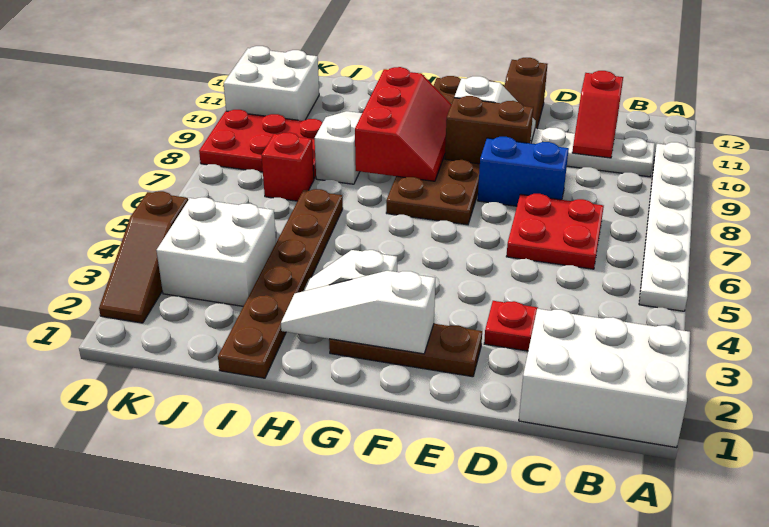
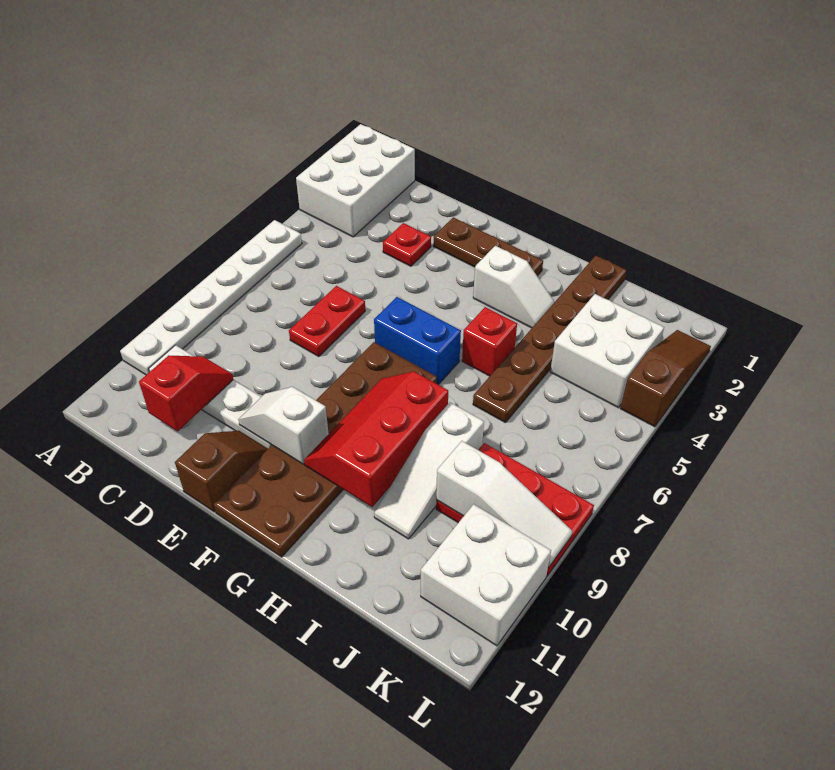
white brick A1:C2 level 1 -> white brick A1:B3 level 1
red plate C6:D7 level 1 -> red plate D6:D7 level 1
blue brick D8:E8 level 1 -> blue brick F6:G6 level 1
brown brick E9:F9 level 2 -> none
white slope F2:H2 level 2 top F -> white slope J9:L9 level 2 top J
red brick J7 level 1 -> red brick H5 level 1

